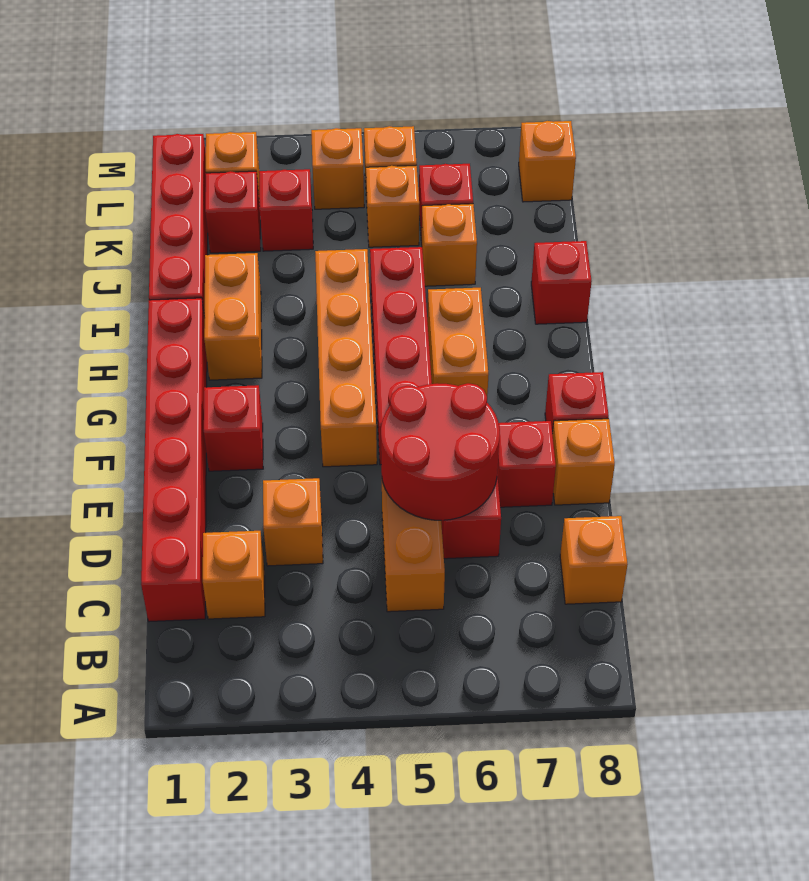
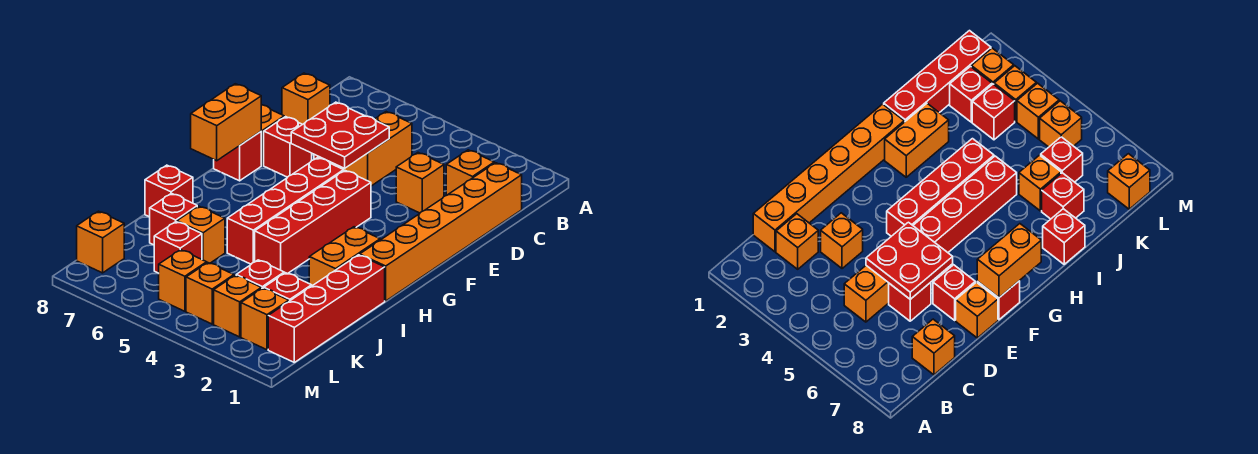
red brick C1:H1 level 1 -> orange brick C1:H1 level 1
red round brick D5:E6 level 2 -> red plate D5:E6 level 2
red brick F2 level 1 -> red brick J7 level 1
orange brick F4:I4 level 1 -> red brick F4:I4 level 1
orange brick G6:H6 level 1 -> orange brick F8:G8 level 2
orange brick K5 level 1 -> orange brick L3 level 1

